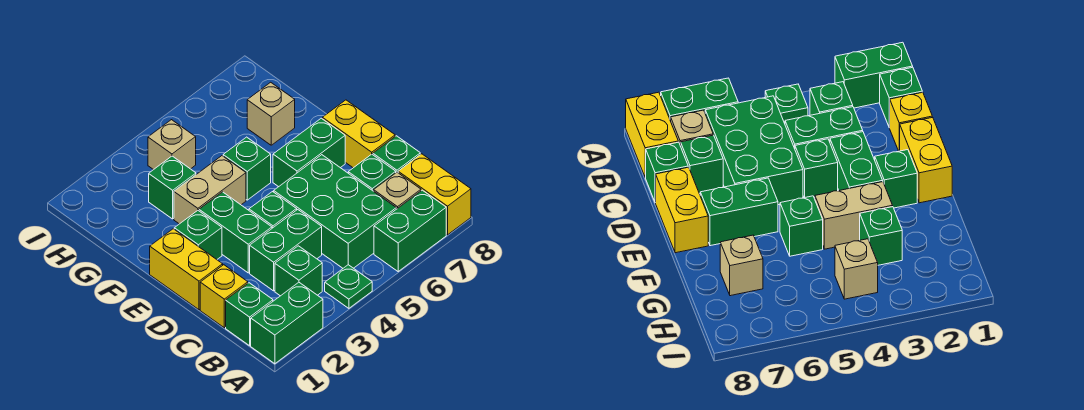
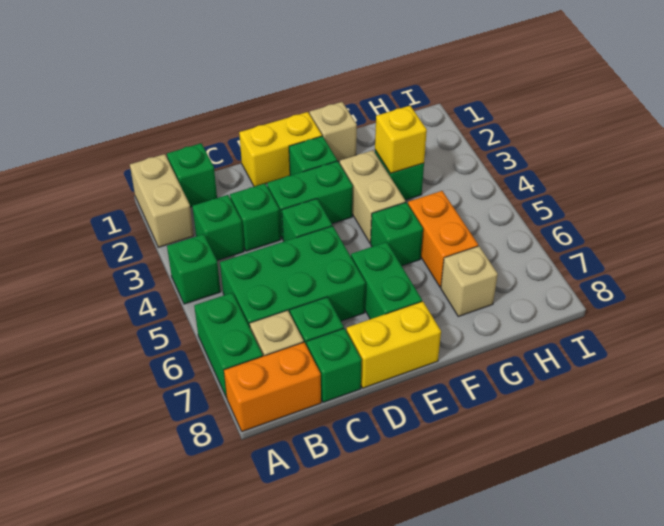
green brick A1:A2 level 1 -> tan brick A1:A2 level 1
green plate A4 level 1 -> green brick A4 level 1
yellow brick A8:B8 level 1 -> orange brick A8:B8 level 1
yellow brick C1 level 1 -> yellow brick G3 level 2
green brick C3:C4 level 1 -> green brick C3 level 1
none -> orange brick G5:G6 level 1
tan brick H4 level 1 -> tan brick F1 level 1

